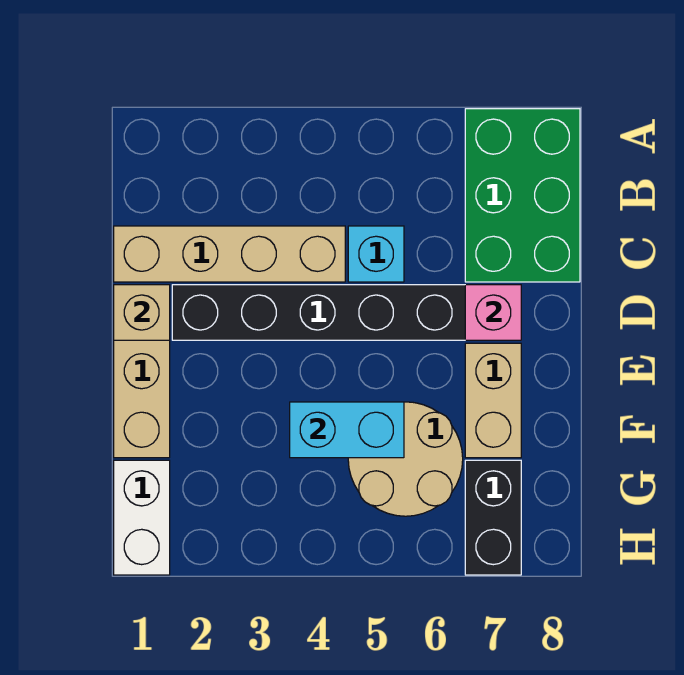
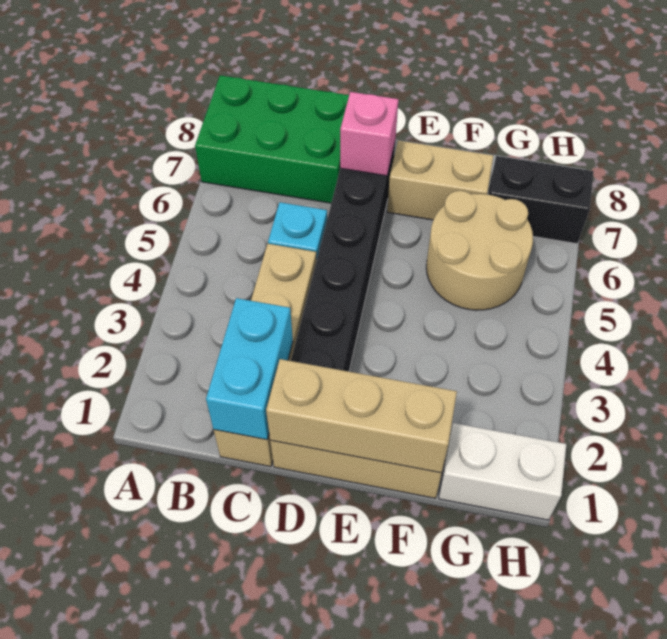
tan brick D1 level 2 -> tan brick D1:F1 level 2
cyan brick F4:F5 level 2 -> cyan brick C1:C2 level 2

